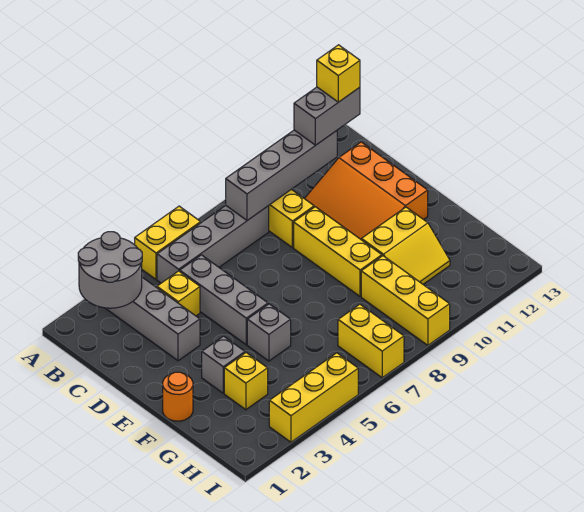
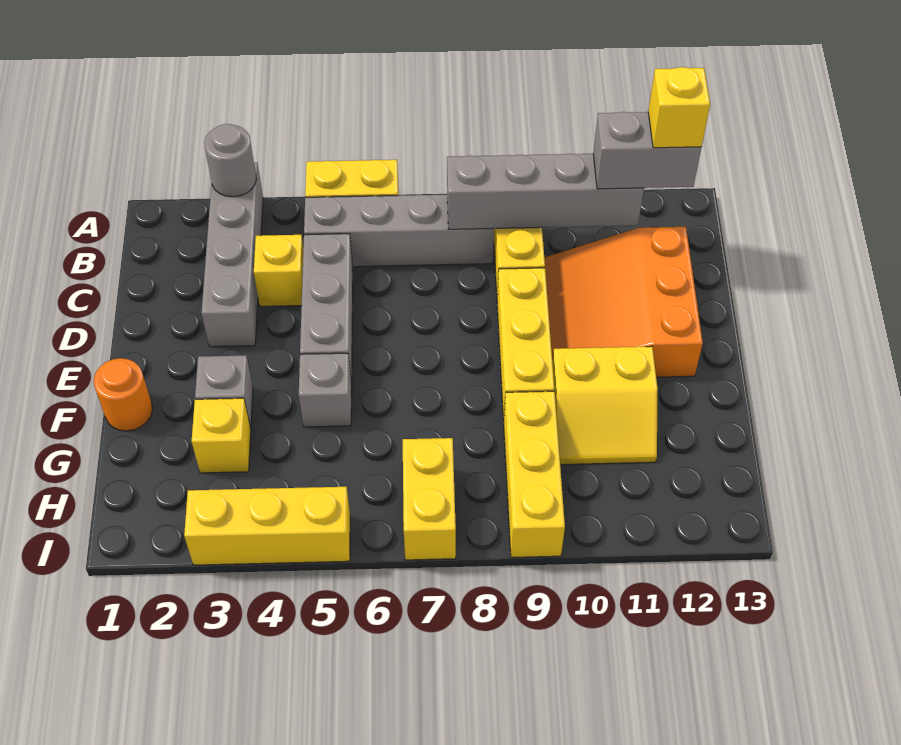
grey round brick A2:B3 level 2 -> grey round brick A3 level 2

